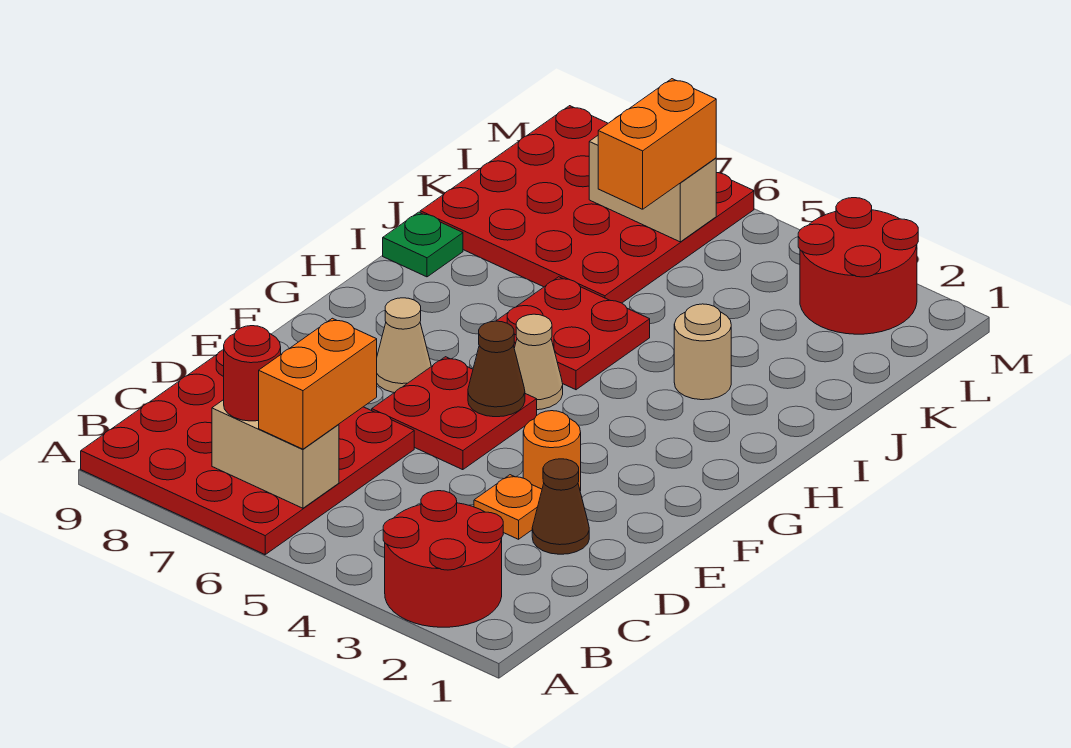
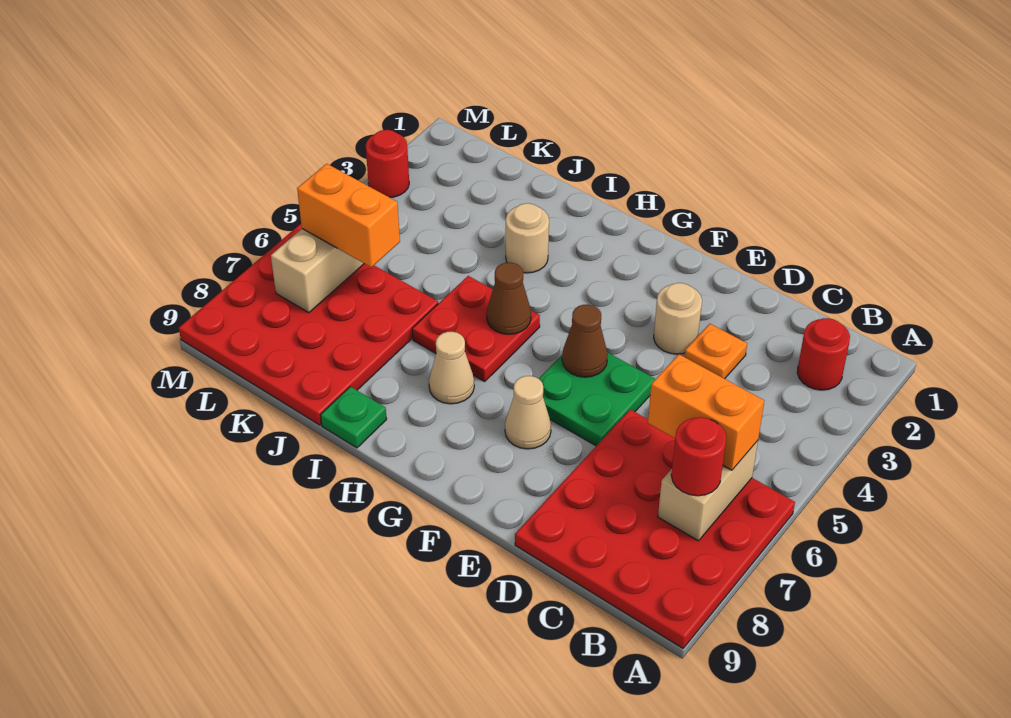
red round brick A2:B3 level 1 -> red round brick B2 level 1
brown cone D2 level 1 -> brown cone H5 level 2
orange round brick E3 level 1 -> tan round brick E3 level 1
red plate E5:F6 level 1 -> green plate E5:F6 level 1
tan cone G5 level 1 -> tan cone H7 level 1
red round brick L2:M3 level 1 -> red round brick M3 level 1

